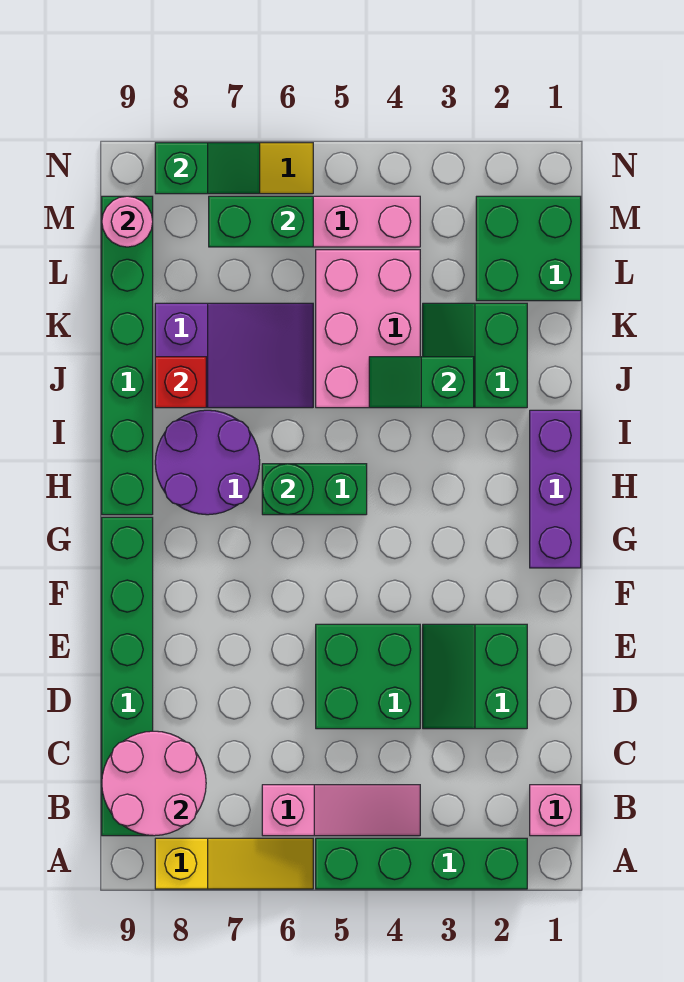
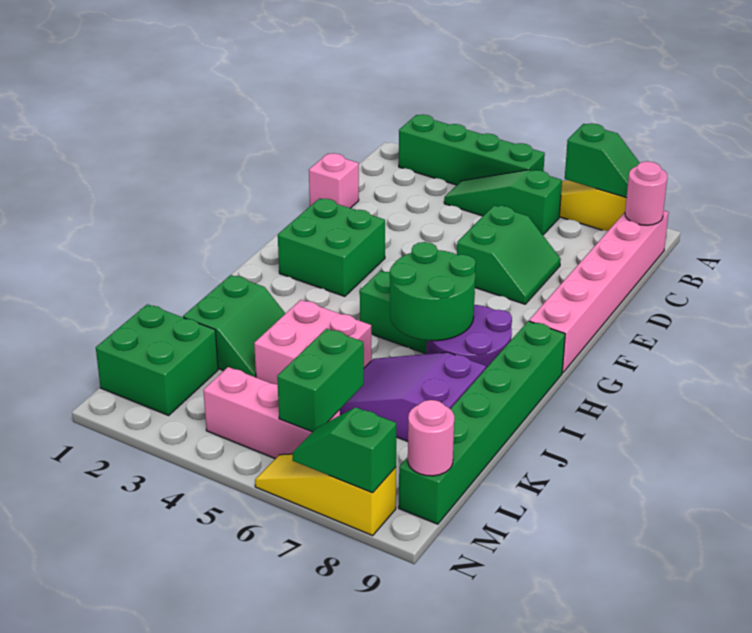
pink brick B1 level 1 -> pink brick D1 level 1
pink slope B4:B6 level 1 top 6 -> green slope B4:B6 level 1 top 6
pink round brick B8:C9 level 2 -> pink round brick B9 level 2
green brick B9:G9 level 1 -> pink brick B9:G9 level 1
green slope D2:E3 level 1 top 2 -> green slope D6:E7 level 1 top 6
green brick D4:E5 level 1 -> green brick F2:G3 level 1
purple brick G1:I1 level 1 -> none
green round brick H6 level 2 -> green round brick H6:I7 level 2
green slope J3:J4 level 2 top 3 -> green slope A7:A8 level 2 top 7
pink brick J4:L5 level 1 -> pink brick J4:K5 level 1
red brick J8 level 2 -> none
green brick M6:M7 level 2 -> green brick L6:M6 level 2

